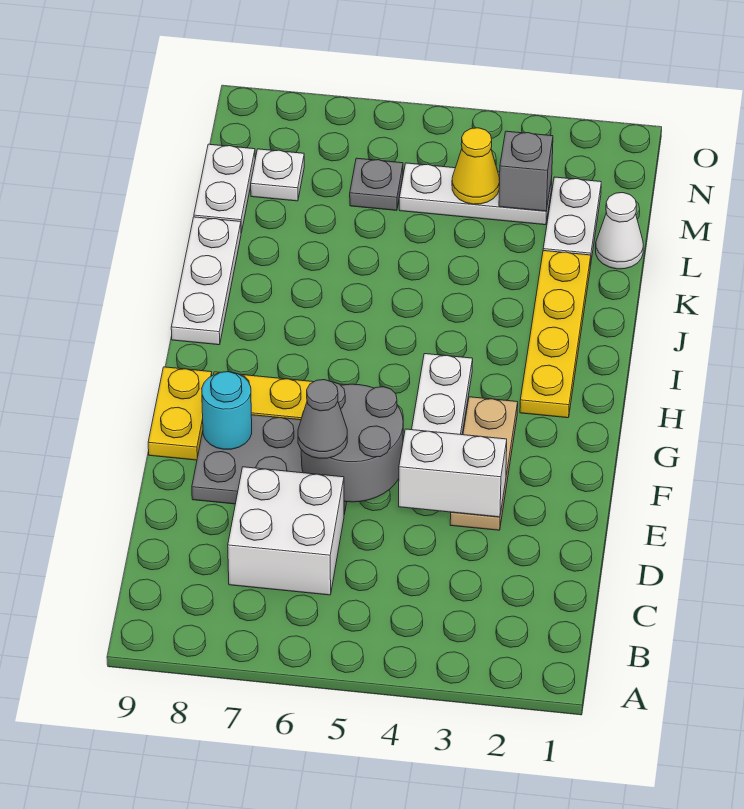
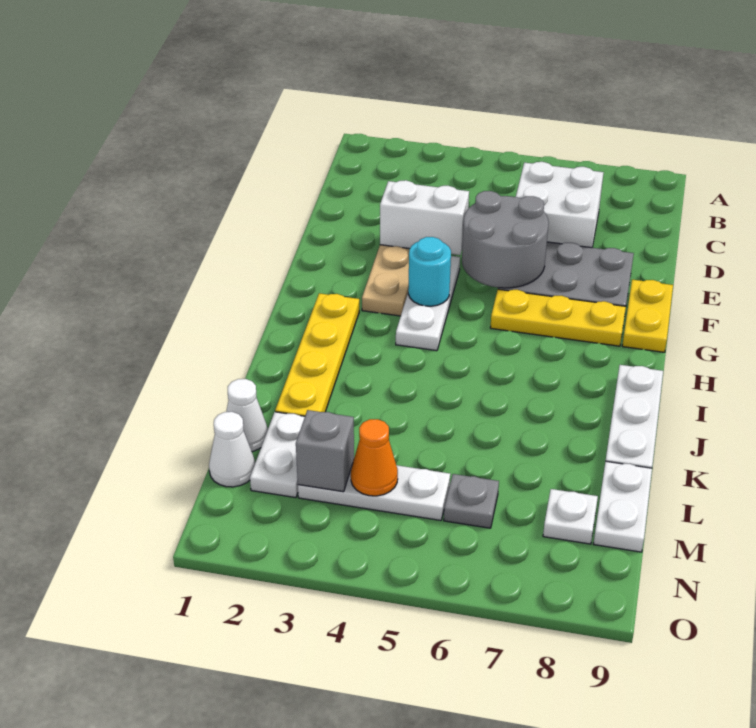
grey cone E6 level 3 -> none
cyan round brick F8 level 2 -> cyan round brick G4 level 2
none -> white cone M1 level 1
yellow cone M4 level 2 -> orange cone M4 level 2

